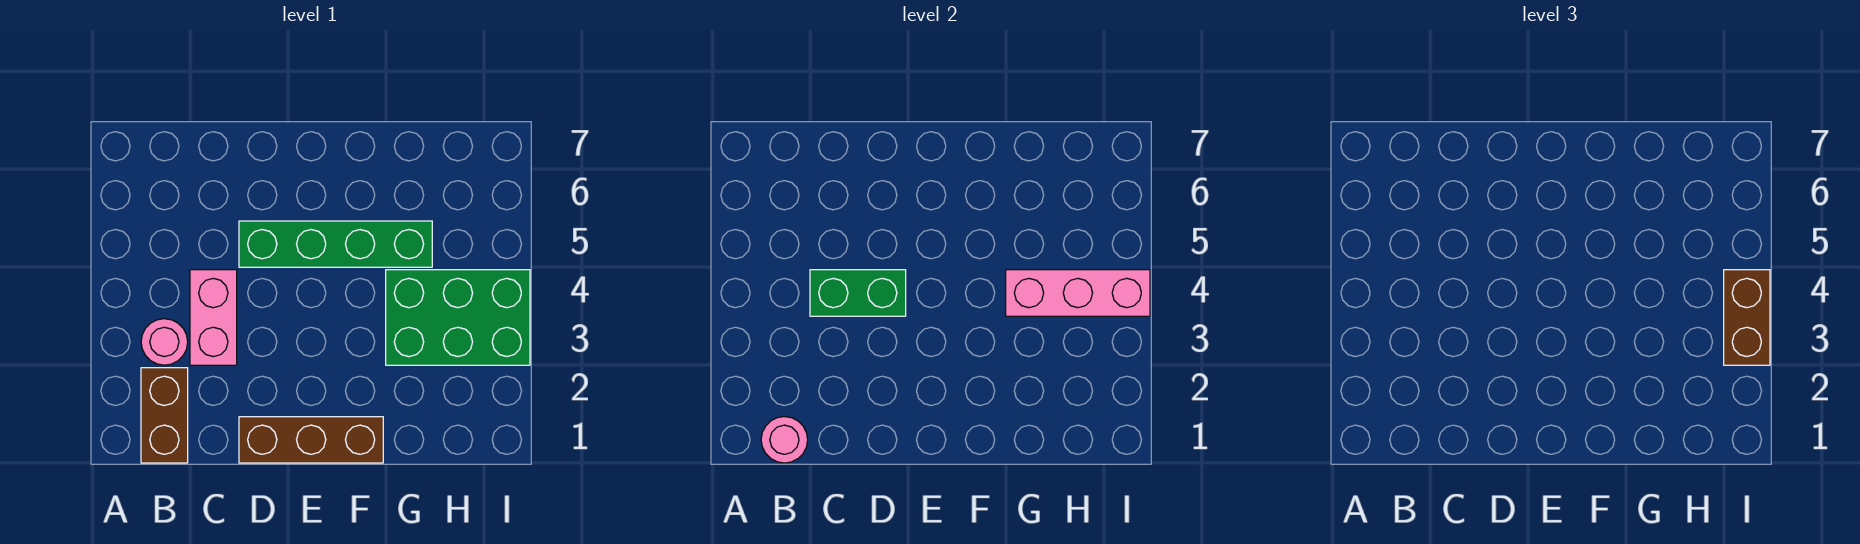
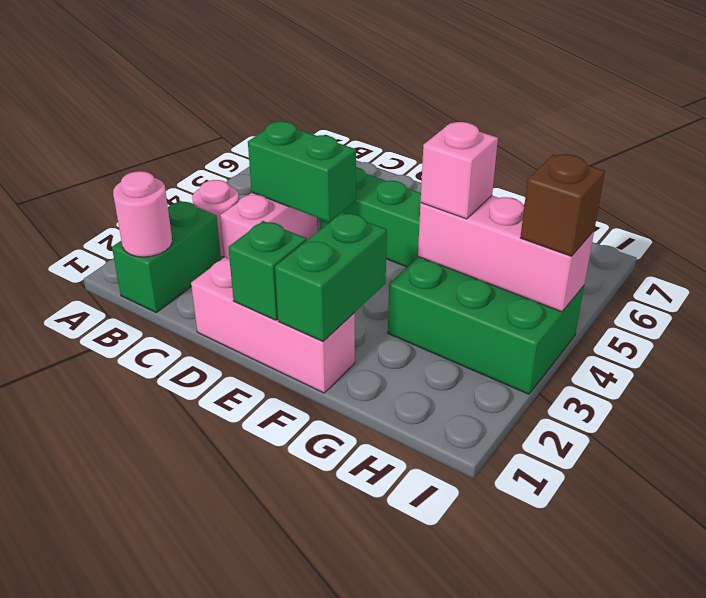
brown brick B1:B2 level 1 -> green brick B1:B2 level 1
brown brick D1:F1 level 1 -> pink brick D1:F1 level 1
none -> green brick E1 level 2
none -> green brick F1:F2 level 2
none -> pink brick G4 level 3
brown brick I3:I4 level 3 -> brown brick I4 level 3

